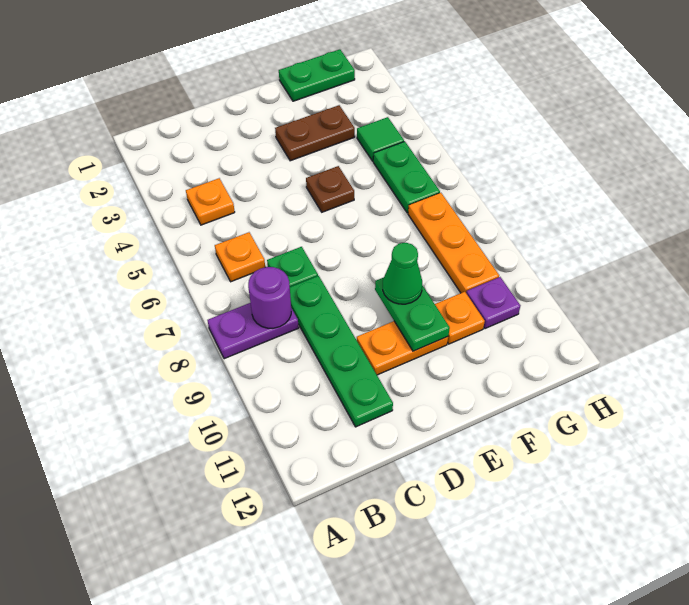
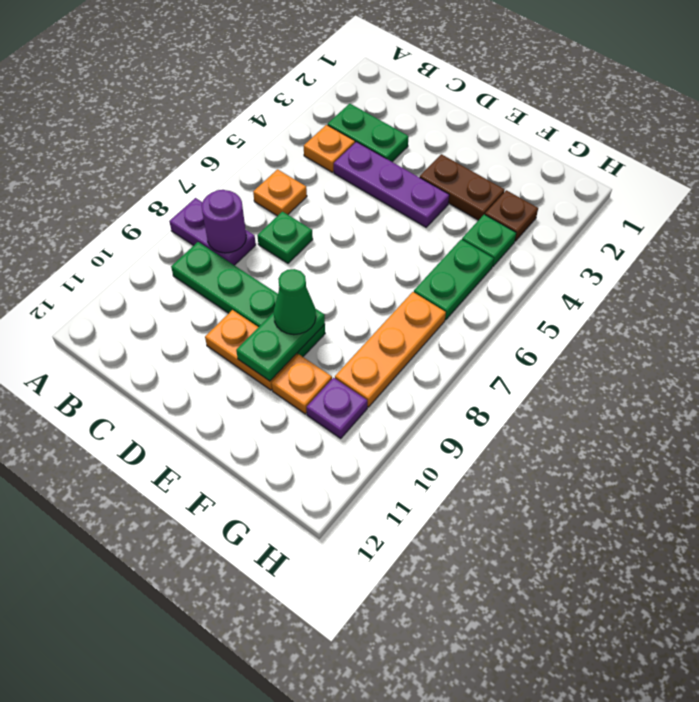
none -> purple plate C4:E4 level 1
green plate C8:C11 level 1 -> green plate B9:E9 level 1
brown plate E5 level 1 -> brown plate G3 level 1
green plate F1:G1 level 1 -> green plate B3:C3 level 1
green tile G4 level 1 -> green plate G4 level 1

